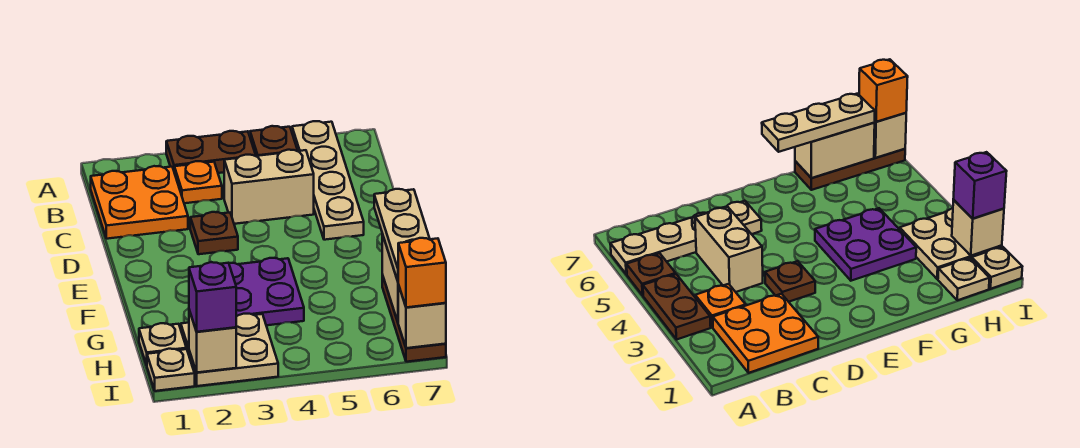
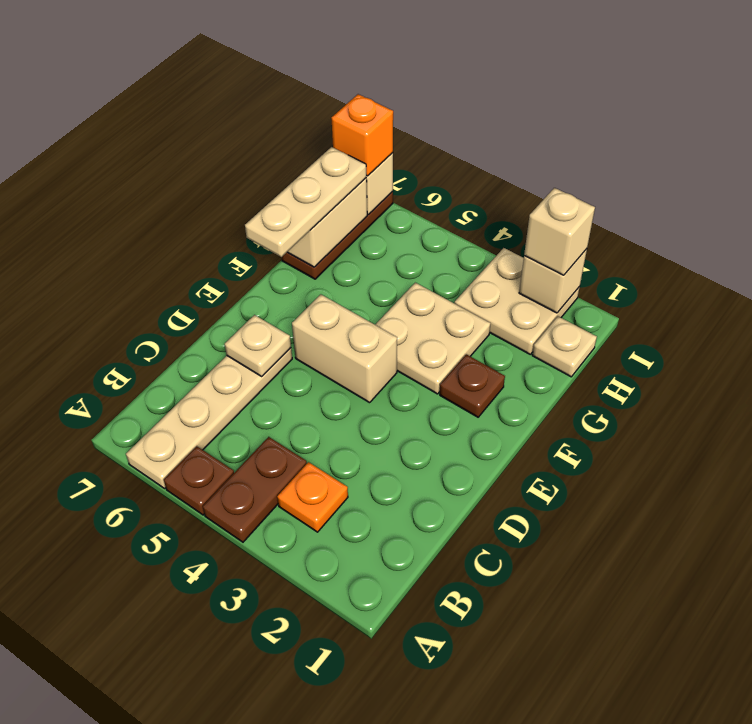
brown plate A3:A4 level 1 -> brown plate A4:B4 level 1
orange plate B1:C2 level 1 -> none
tan brick C4:C5 level 1 -> tan brick E4:E5 level 1
brown plate D3 level 1 -> brown plate F2 level 1
purple plate F3:G4 level 1 -> tan plate F3:G4 level 1
tan plate I1 level 1 -> tan plate D6 level 2
purple brick I2 level 3 -> tan brick I2 level 3

